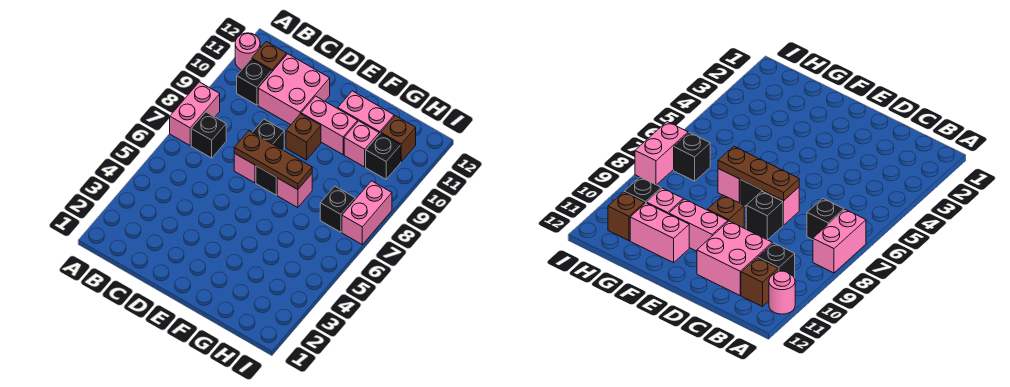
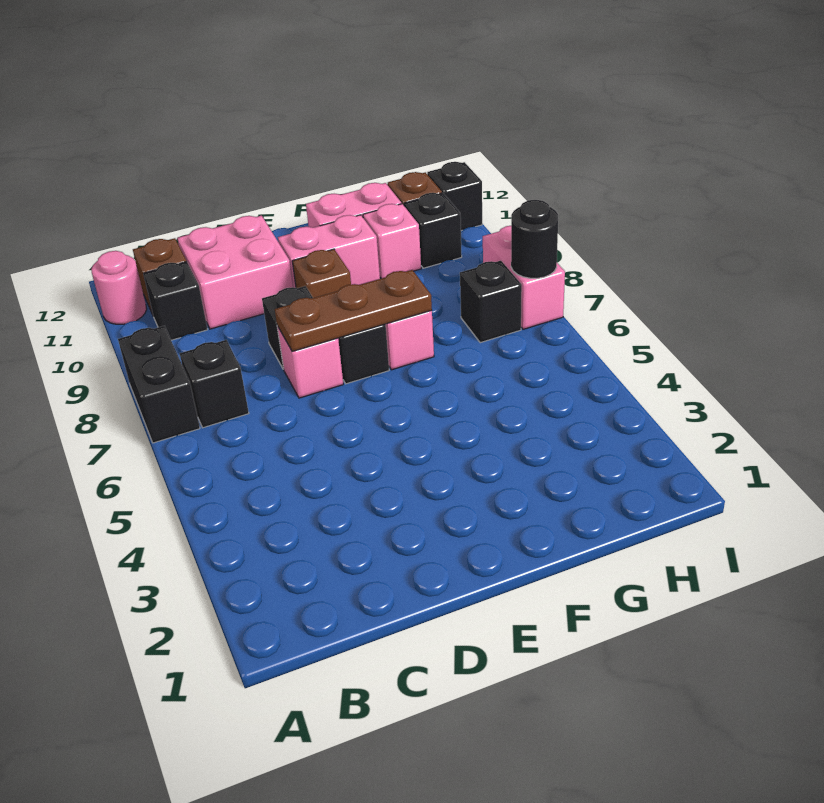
pink brick A7:A8 level 1 -> black brick A7:A8 level 1
none -> black round brick I7 level 2
none -> black brick I11 level 1

